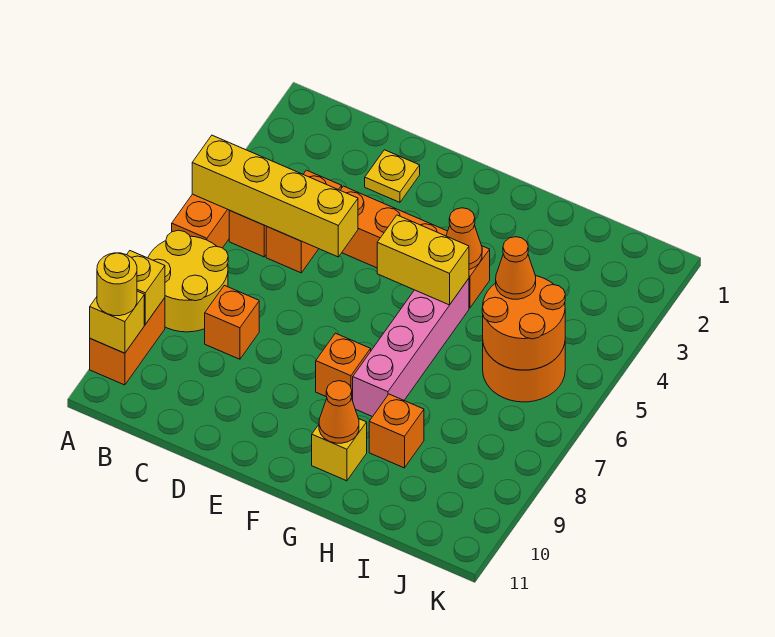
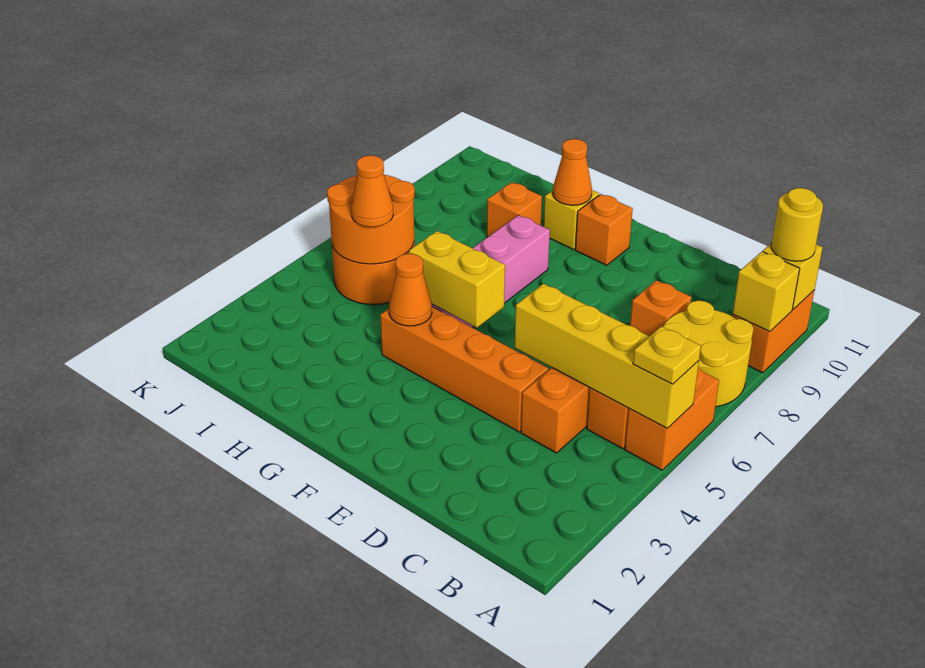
yellow plate D2 level 1 -> yellow plate A5 level 3
orange brick F8 level 1 -> orange brick F10 level 1

